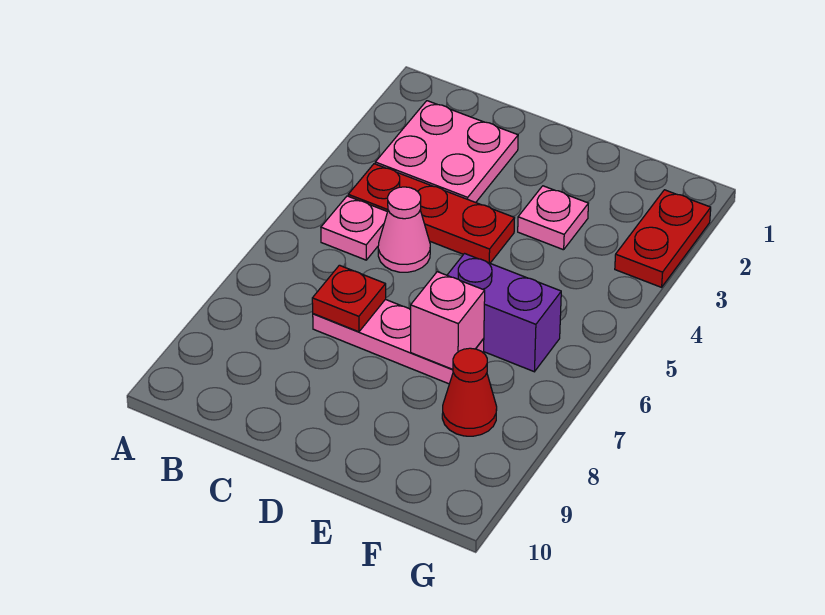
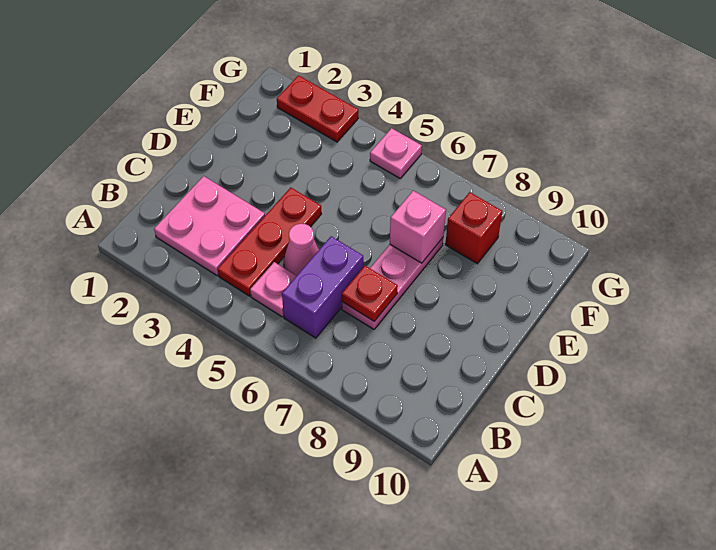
pink plate E3 level 1 -> pink plate G5 level 1
purple brick E6:F6 level 1 -> purple brick B6:C6 level 1
red cone F8 level 1 -> red brick F8 level 1

